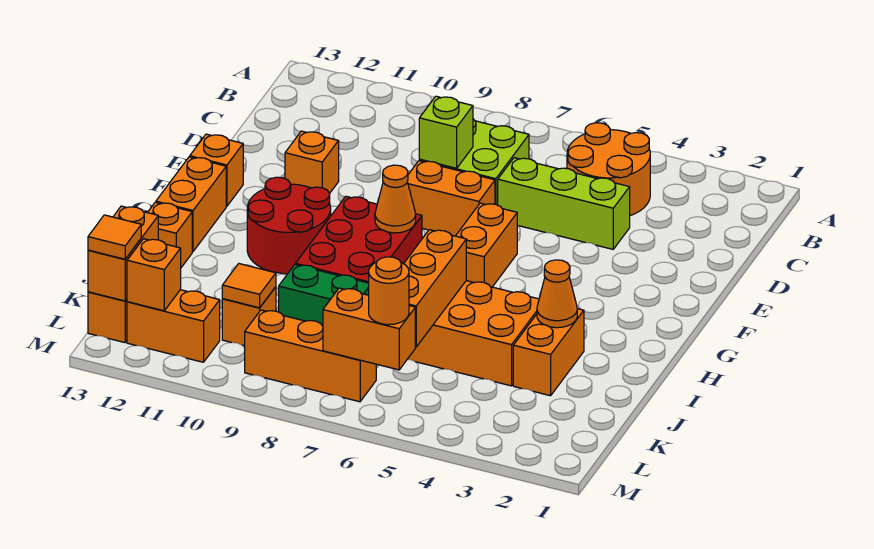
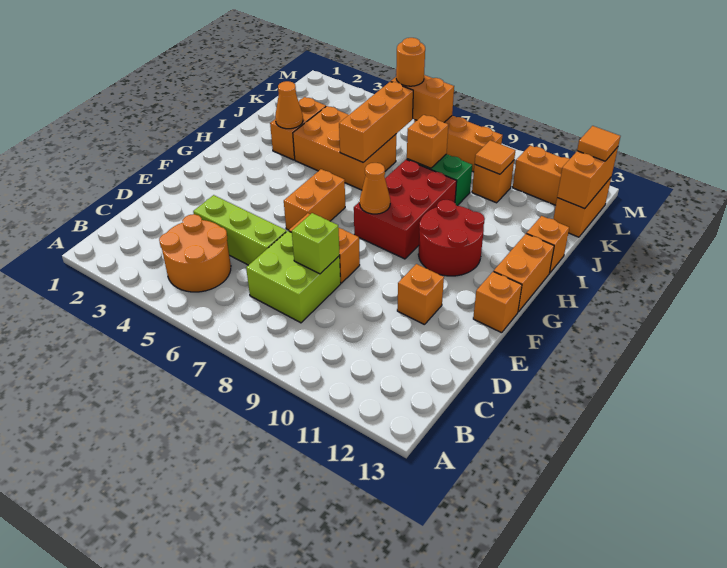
orange brick L12 level 2 -> orange brick J8 level 2

